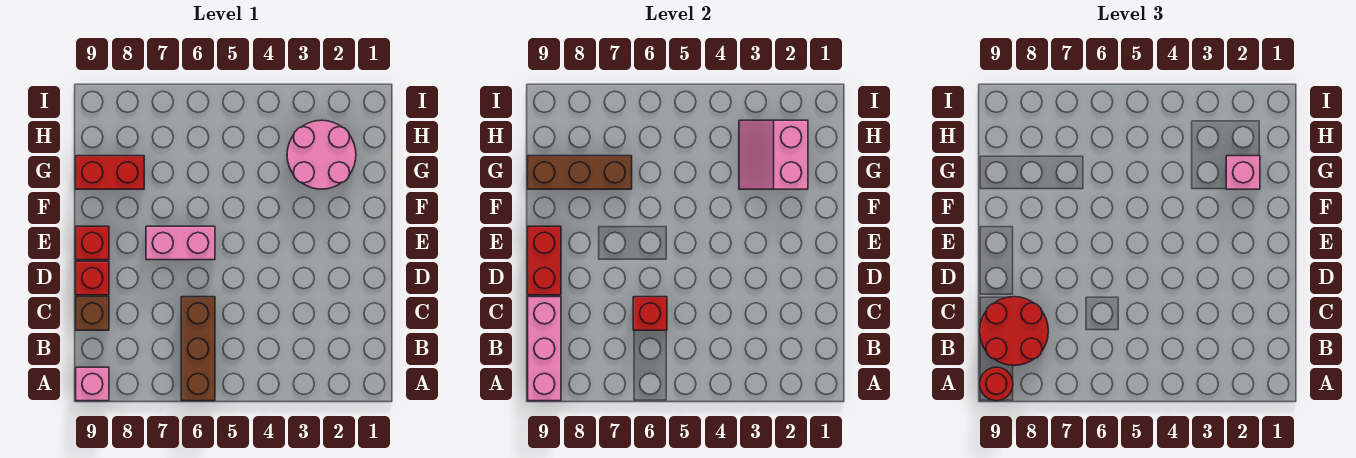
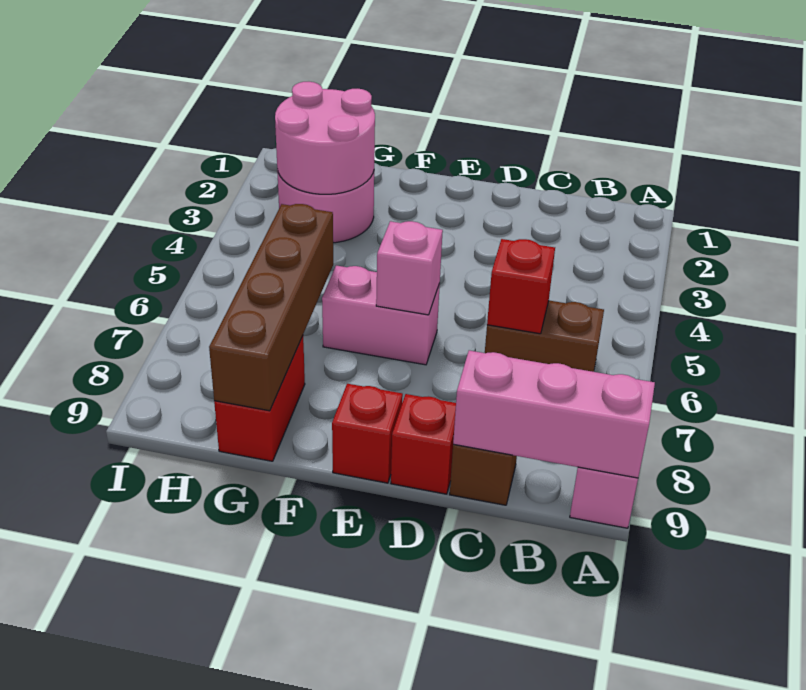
brown brick A6:C6 level 1 -> brown brick B6:C6 level 1
red round brick A9 level 3 -> none
red round brick B8:C9 level 3 -> none
red brick D9:E9 level 2 -> none
pink brick E6:E7 level 1 -> pink brick E6:F6 level 1
pink slope G2:H3 level 2 top 2 -> pink round brick G2:H3 level 2
pink brick G2 level 3 -> pink brick E6 level 2
brown brick G7:G9 level 2 -> brown brick G6:G9 level 2

